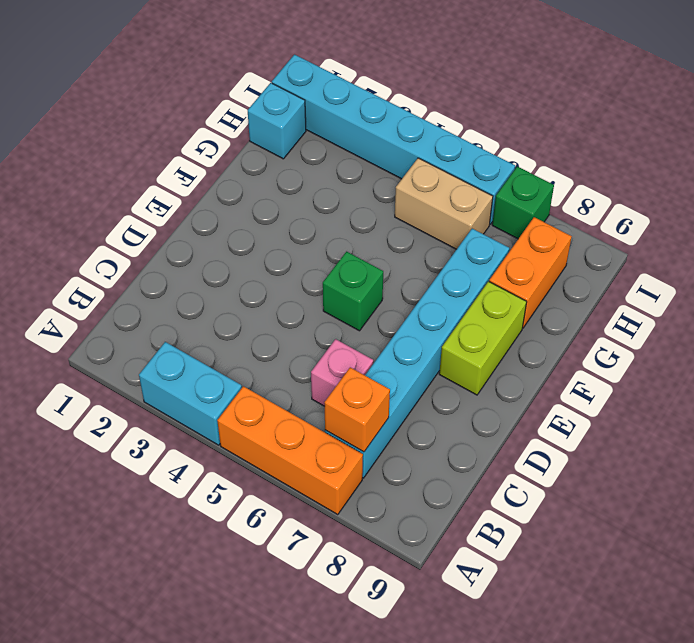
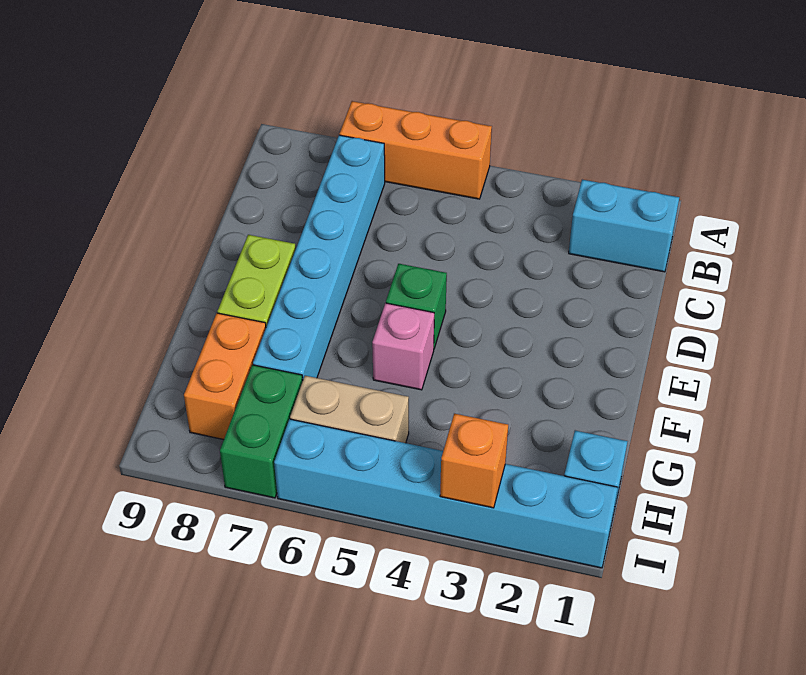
cyan brick A3:A4 level 1 -> cyan brick B1:B2 level 1
orange brick B7 level 2 -> orange brick I3 level 2
pink brick C6 level 1 -> pink brick F5 level 1
green brick I7 level 1 -> green brick H7:I7 level 1

